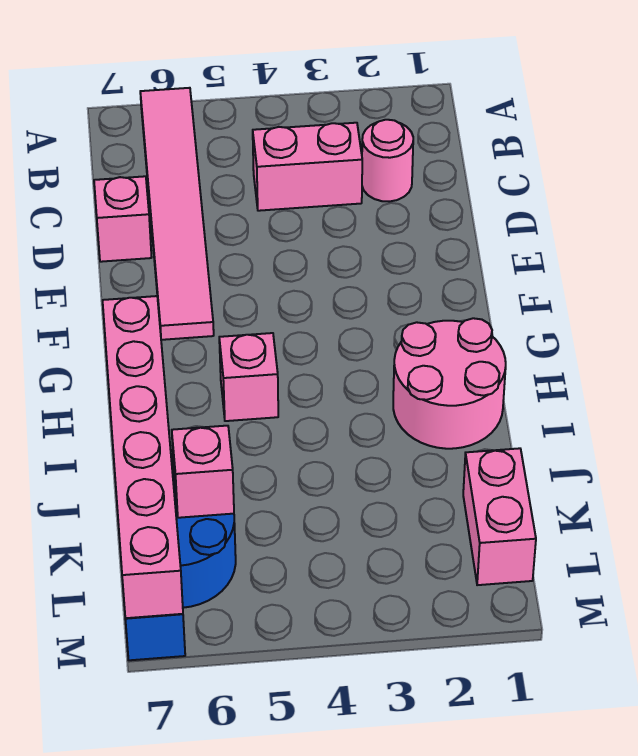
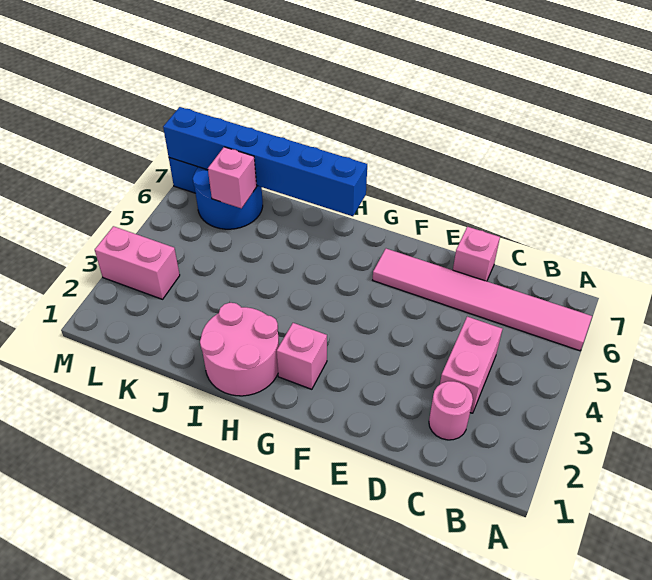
pink brick H5 level 1 -> pink brick G2 level 1
pink brick H7:M7 level 2 -> blue brick H7:M7 level 2
pink brick K1:L1 level 1 -> pink brick L3:M3 level 1

